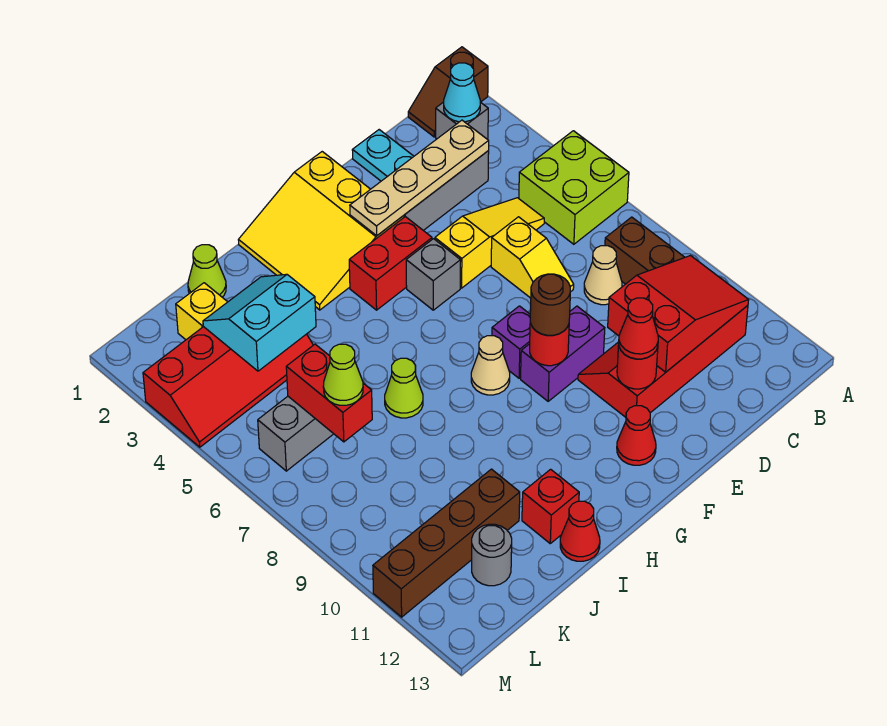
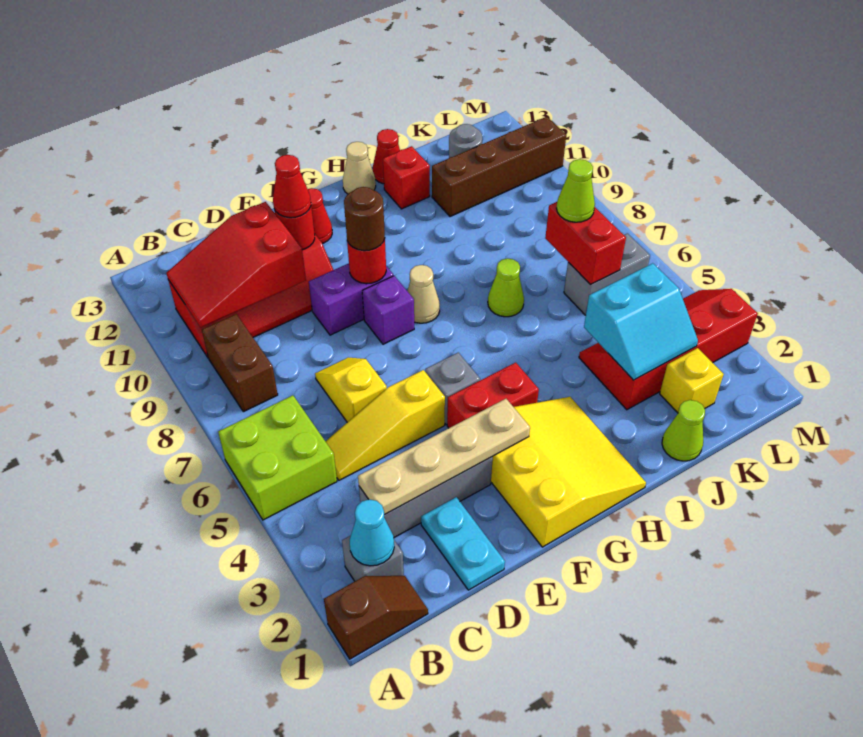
tan cone C8 level 1 -> tan cone H13 level 1

